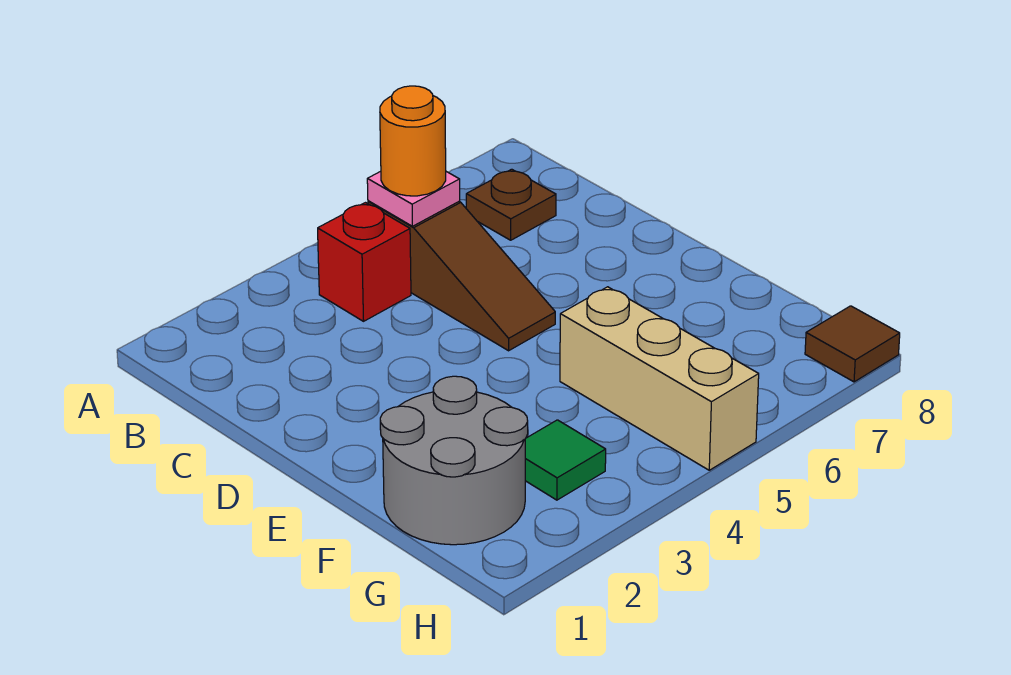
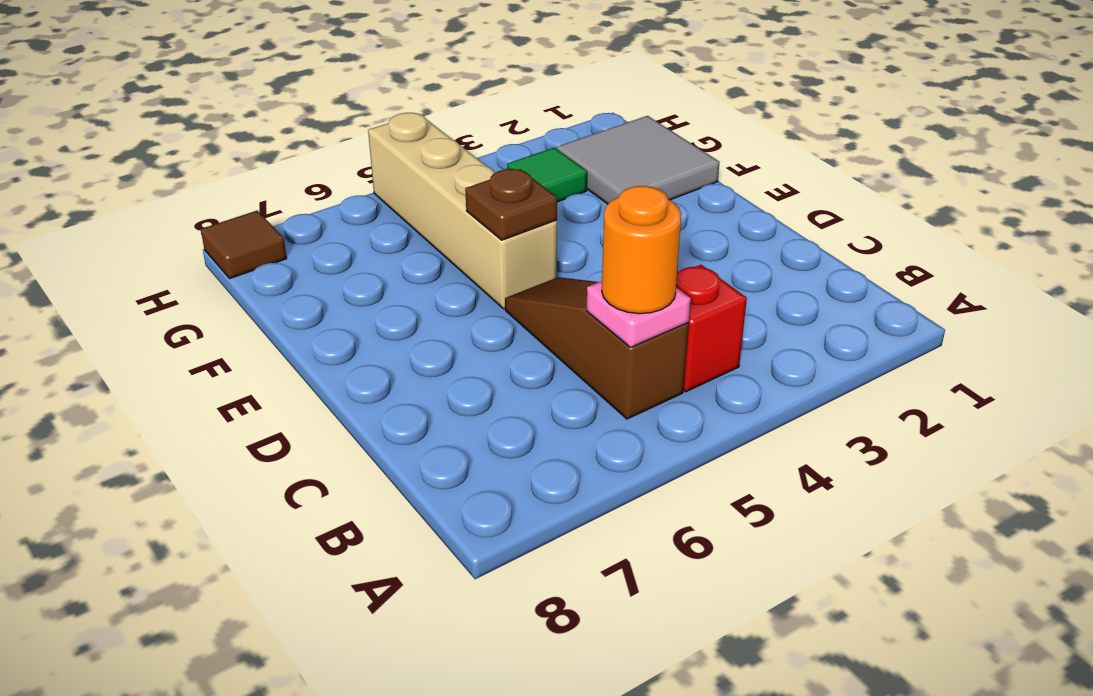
brown plate B7 level 1 -> brown plate E5 level 2
grey round brick F1:G2 level 1 -> grey tile F1:G2 level 1
tan brick F5:H5 level 1 -> tan brick E5:H5 level 1

